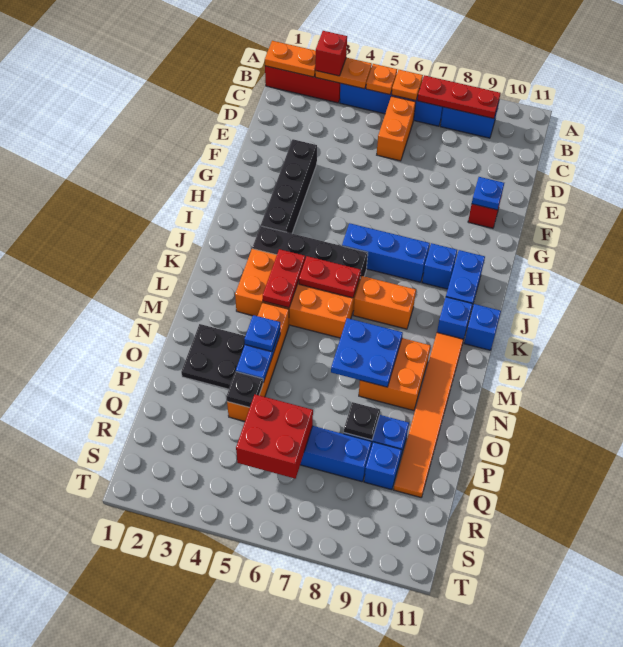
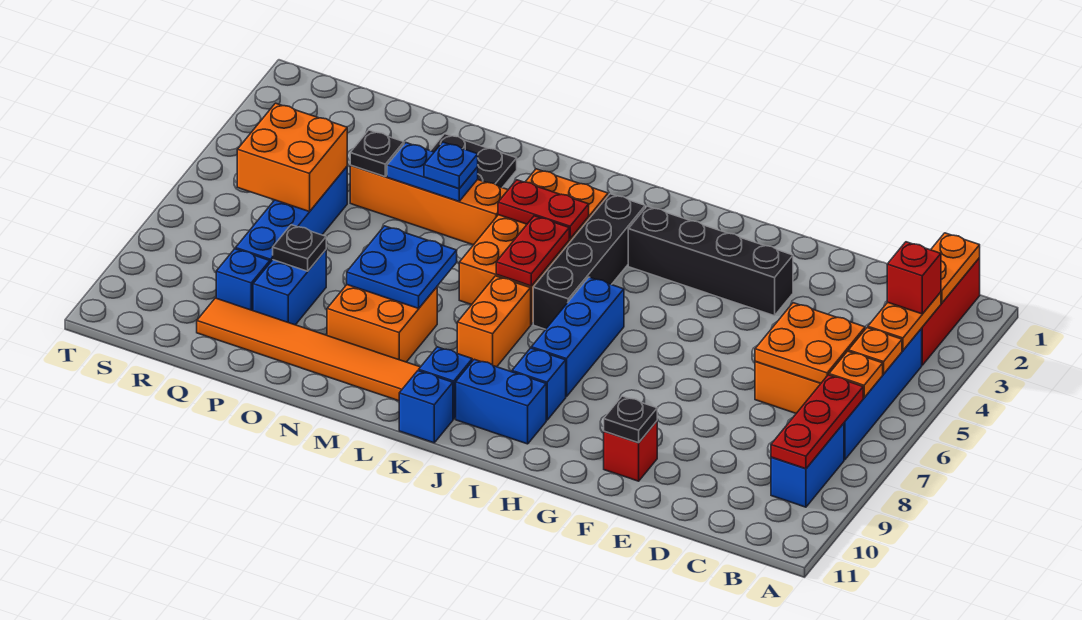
none -> orange plate C5:D6 level 2
blue plate F10 level 2 -> black plate F10 level 2
red brick Q5:R6 level 2 -> orange brick Q5:R6 level 2

